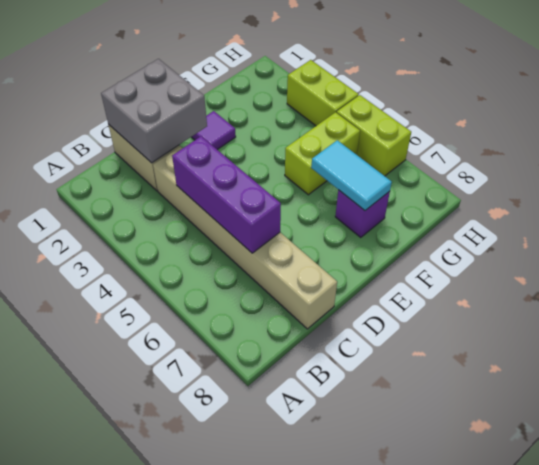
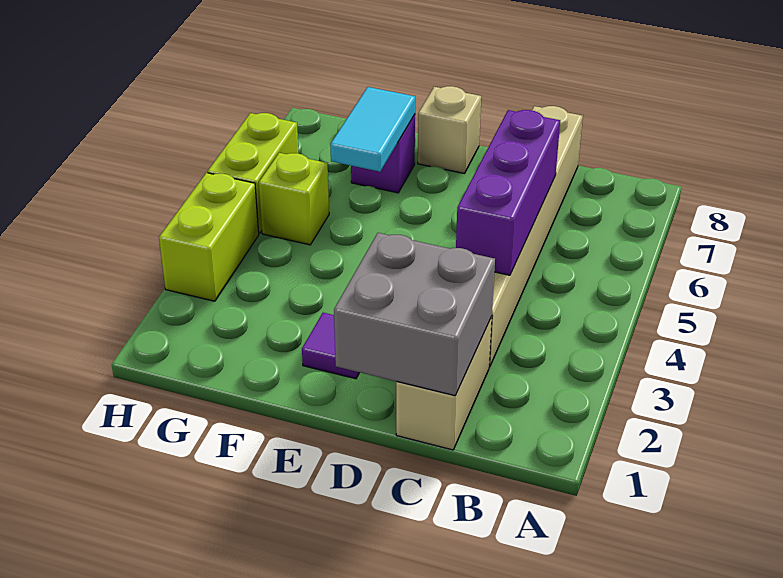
none -> tan brick E8 level 1
lime brick F5:G5 level 1 -> lime brick G5 level 1

